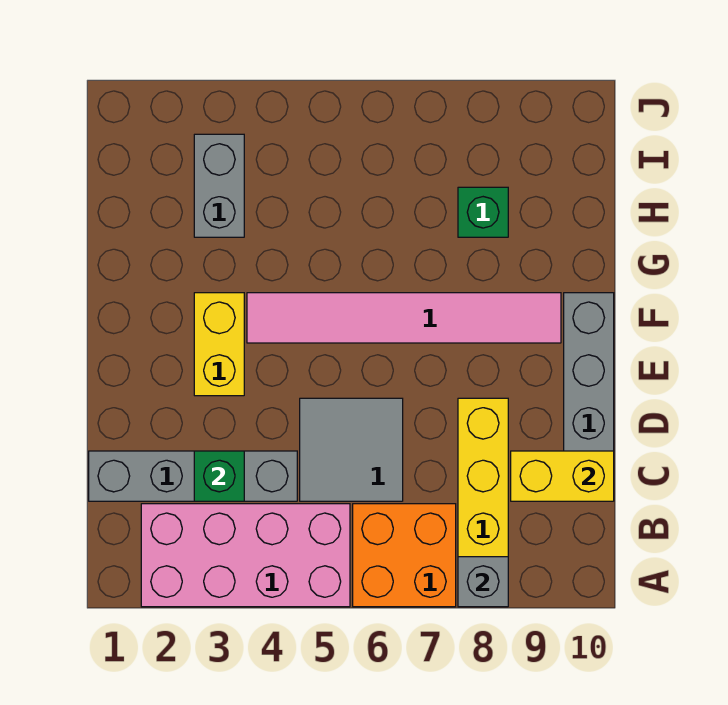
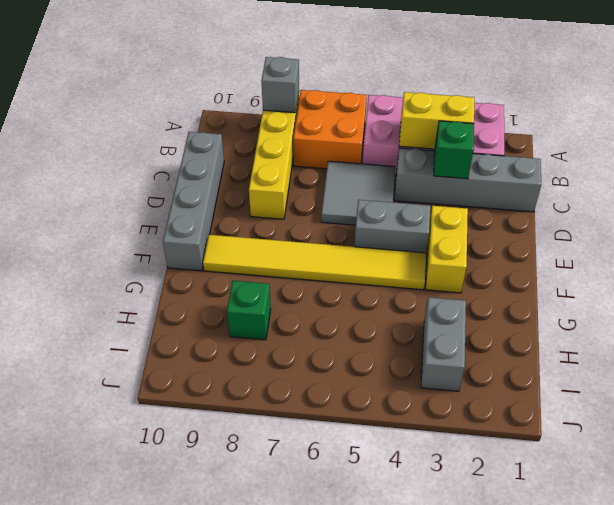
yellow brick C9:C10 level 2 -> yellow brick B3:B4 level 2
none -> grey brick E4:E5 level 1
pink tile F4:F9 level 1 -> yellow tile F4:F9 level 1

